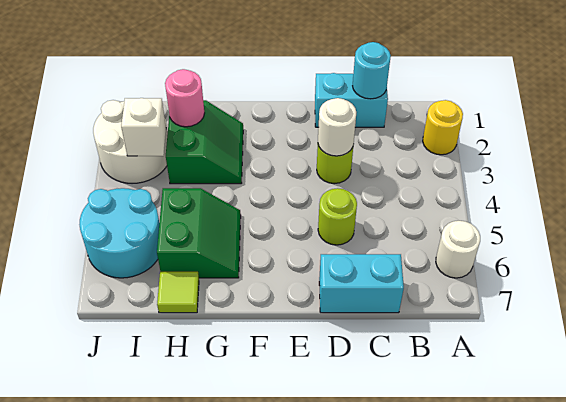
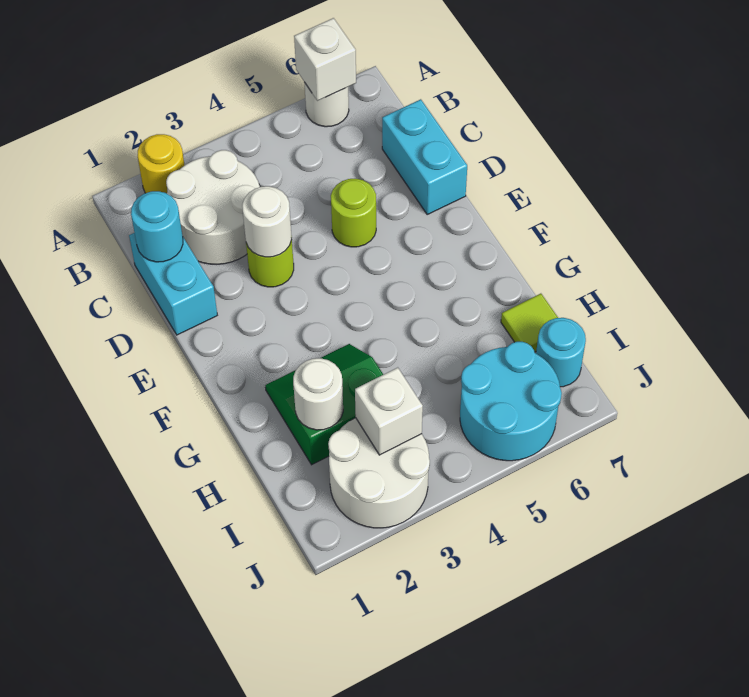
none -> white brick A6 level 2
none -> white round brick B2:C3 level 1
green slope G5:H6 level 1 top H -> none
pink round brick H2 level 2 -> white round brick H2 level 2
none -> cyan round brick I7 level 1

